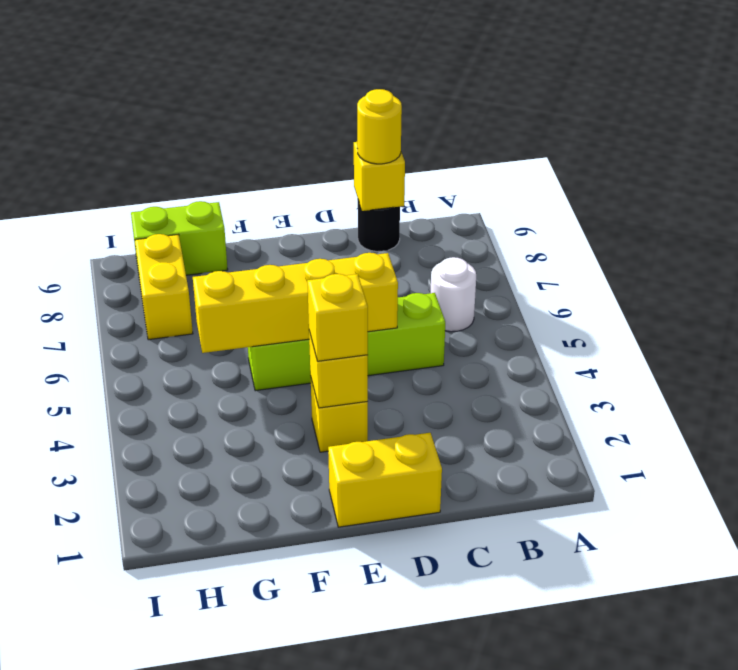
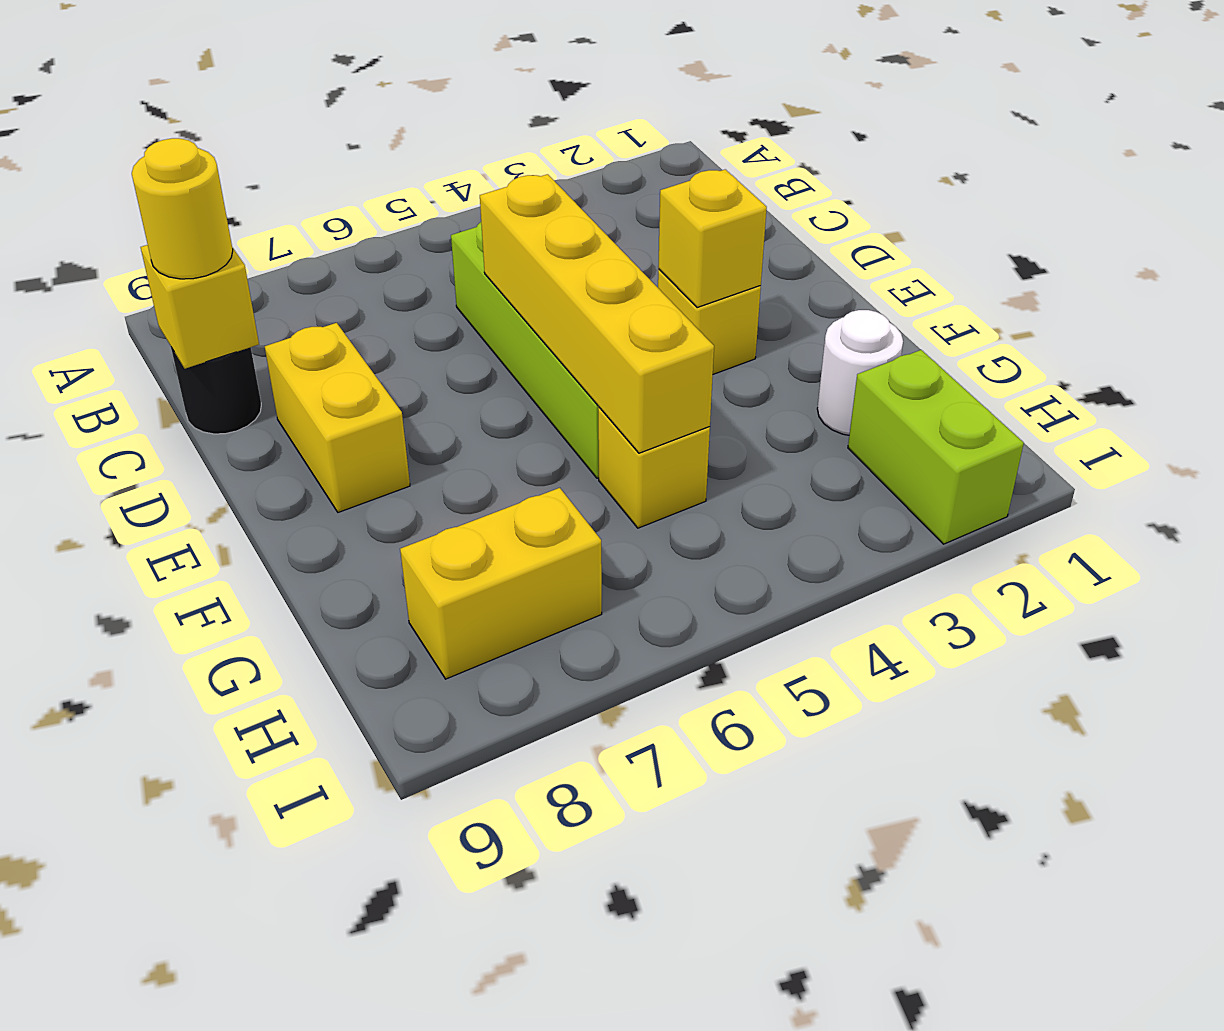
white round brick B6 level 1 -> white round brick G2 level 1
yellow brick D1:E1 level 1 -> yellow brick D8:E8 level 1
yellow brick E3 level 3 -> yellow brick G5 level 1
lime brick G9:H9 level 1 -> lime brick H2:I2 level 1

